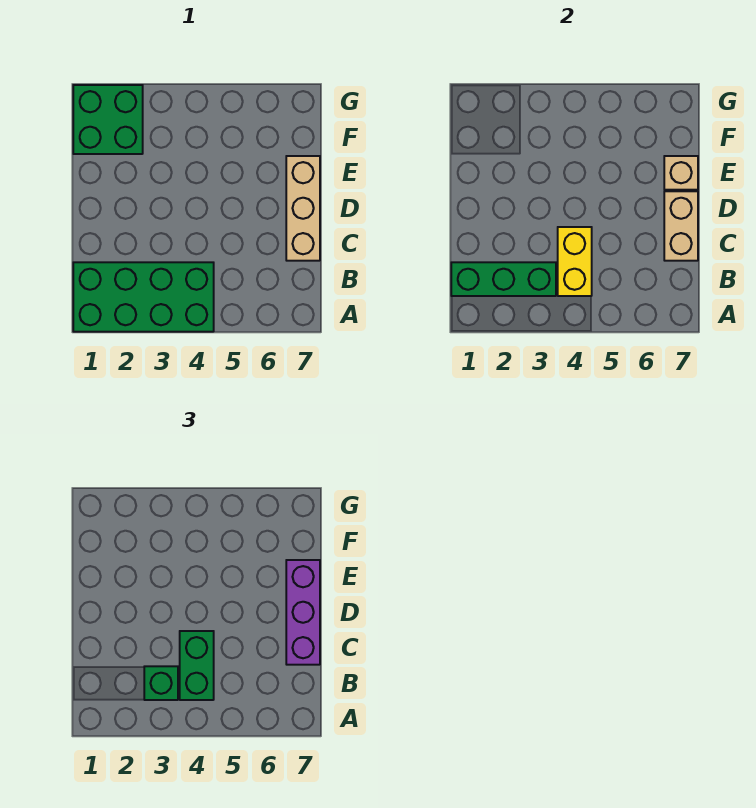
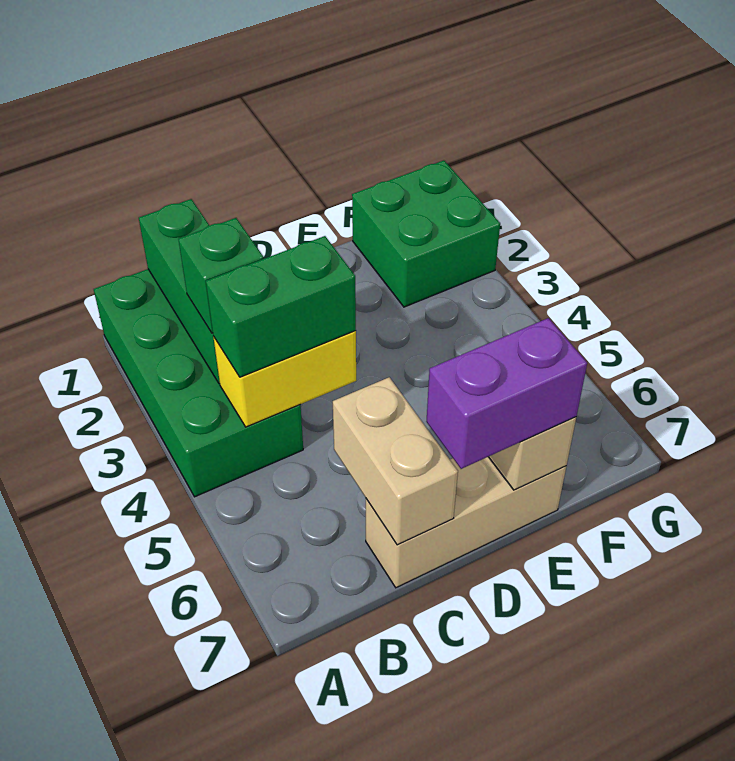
tan brick C7:D7 level 2 -> tan brick C6:C7 level 2
purple brick C7:E7 level 3 -> purple brick D7:E7 level 3

